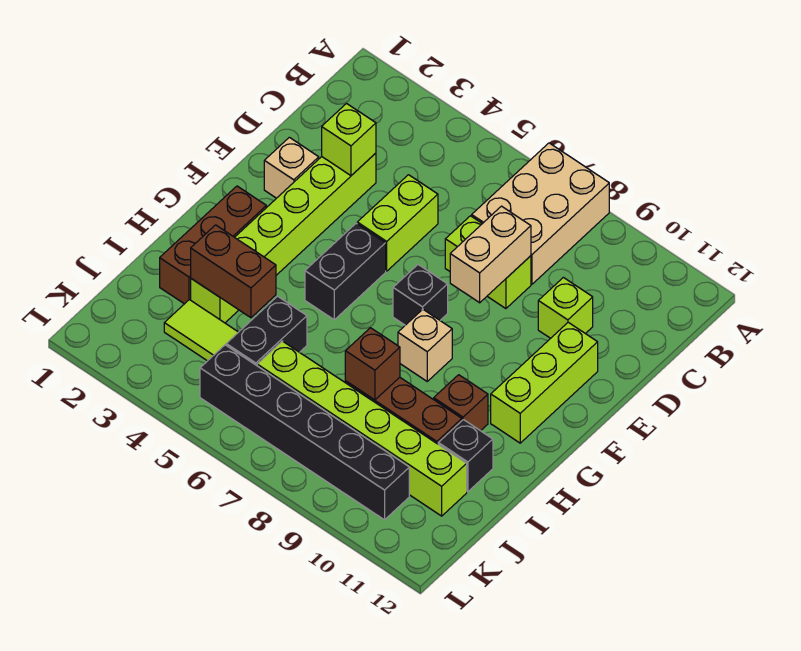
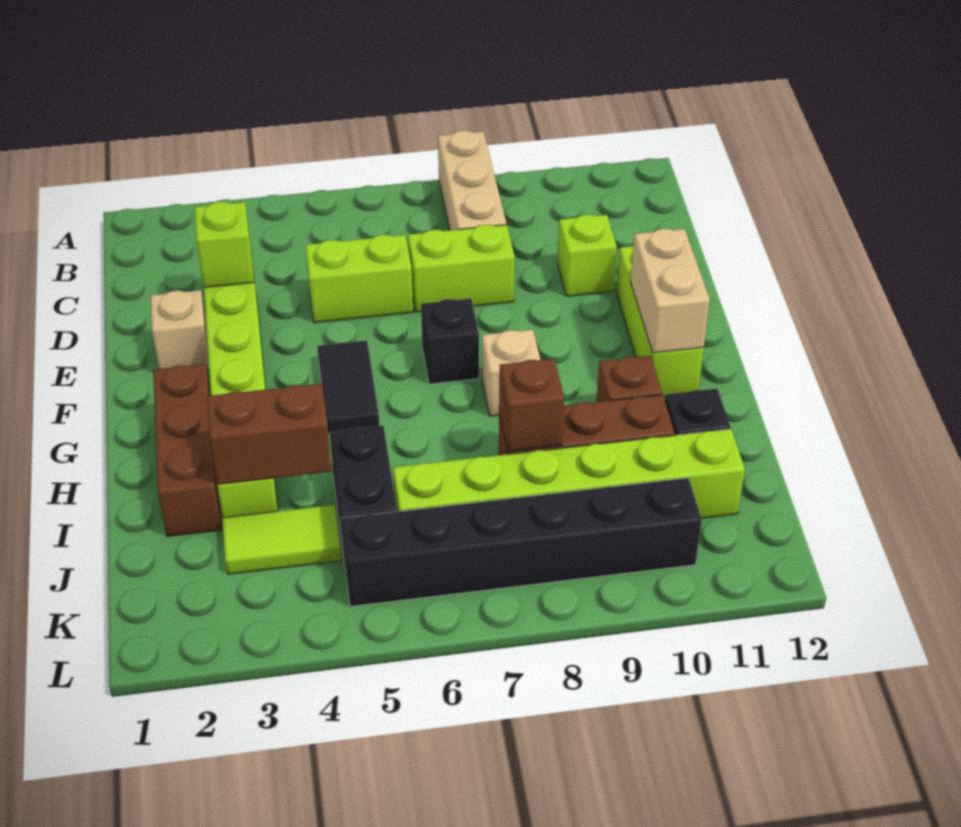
tan brick A7:C8 level 1 -> tan brick A8:C8 level 1
lime brick D5:E5 level 1 -> lime brick D5:D6 level 1
tan brick D8:E8 level 2 -> tan brick F11:G11 level 2
black brick F5:G5 level 1 -> black tile F5:G5 level 1

